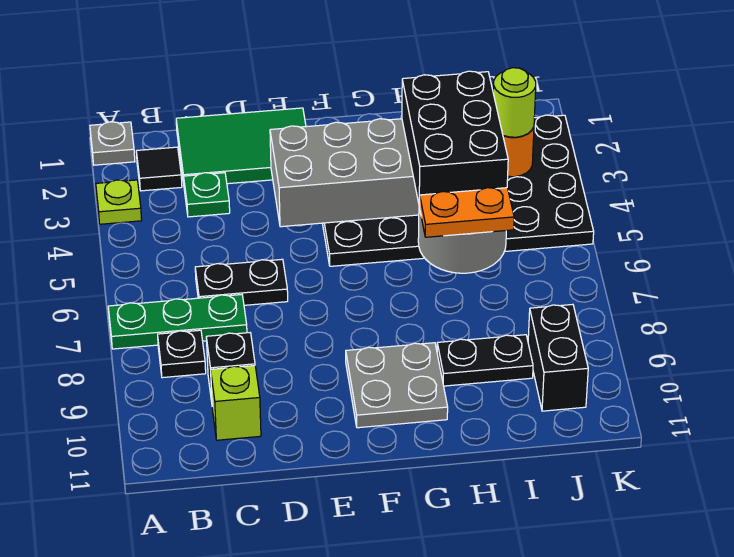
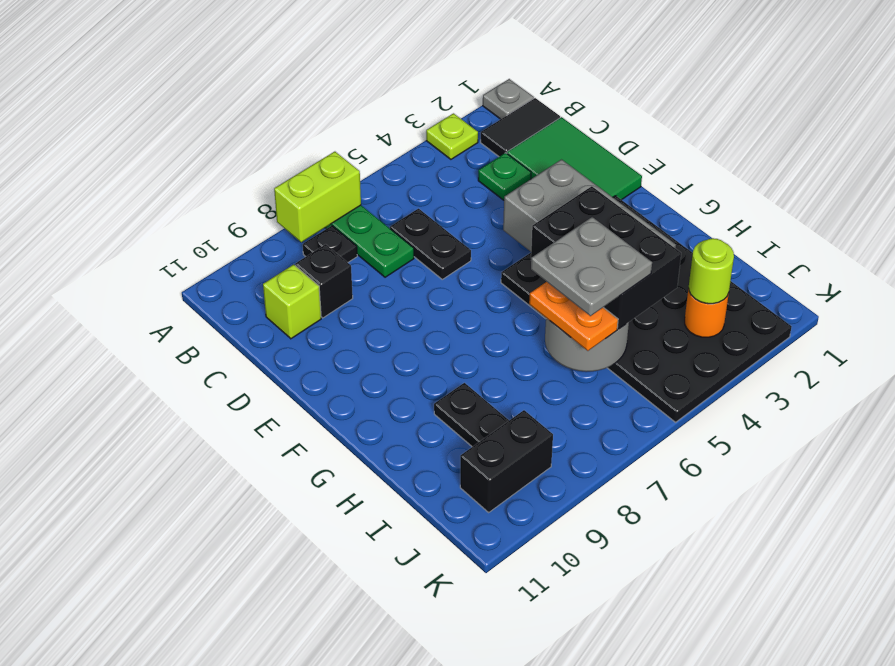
none -> lime brick A7:A8 level 2
black tile B2 level 1 -> black tile B1:B2 level 1
grey plate F9:G10 level 1 -> grey plate H5:I6 level 4
black brick H3:I5 level 3 -> black brick G4:I5 level 3

